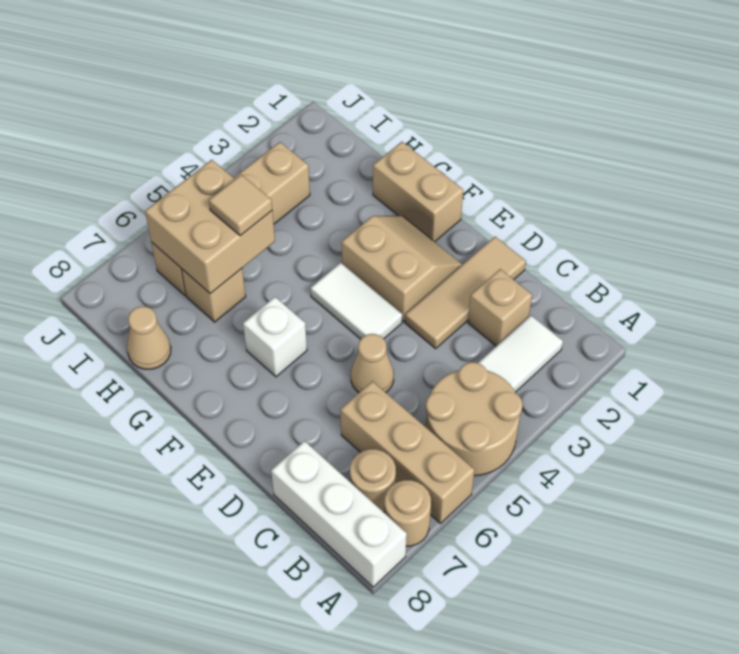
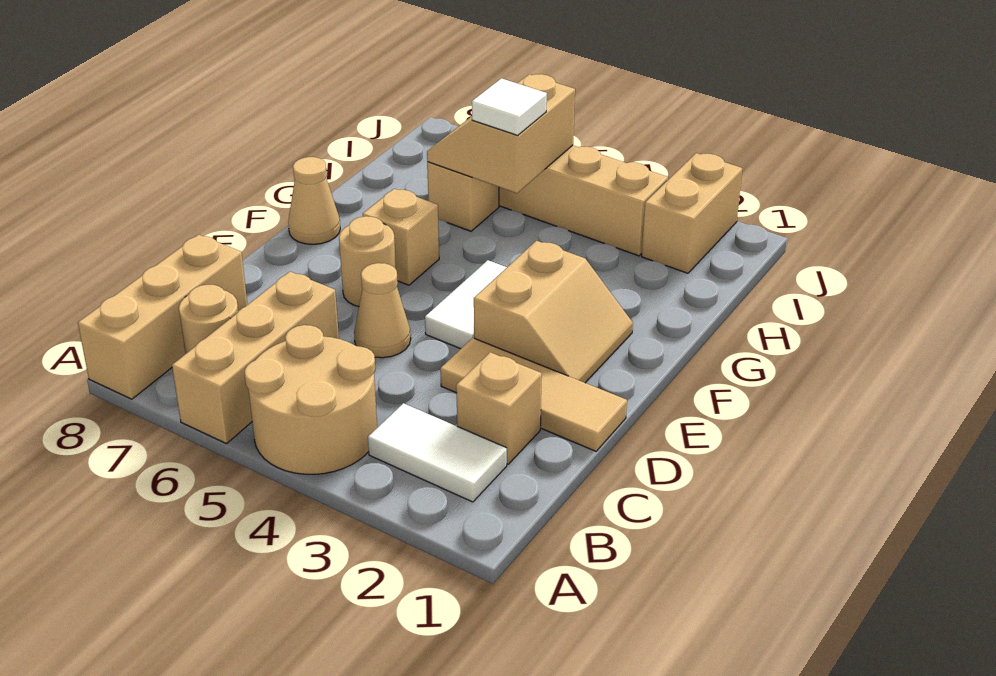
tan round brick A7 level 1 -> tan round brick E6 level 1
white brick A8:C8 level 1 -> tan brick A8:C8 level 1
tan brick F1:G1 level 1 -> tan brick I2:J2 level 1
white brick F6 level 1 -> tan brick F6 level 1
tan brick H5:I6 level 2 -> tan slope H5:I6 level 2 top 5
tan tile H5 level 3 -> white tile H5 level 3
tan cone H8 level 1 -> tan cone F8 level 1

